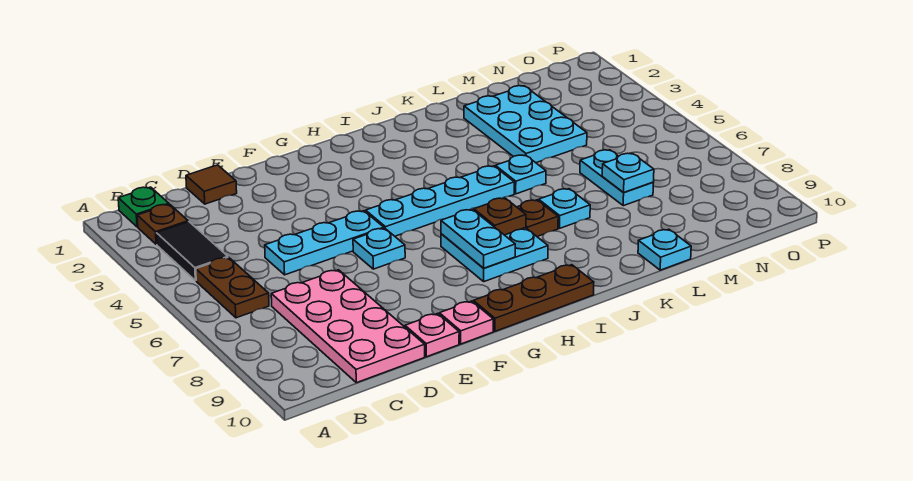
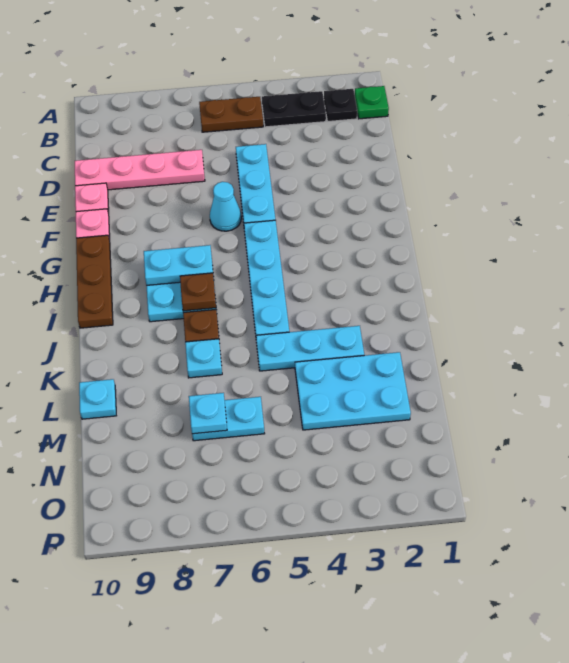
brown plate B2 level 1 -> black plate B2 level 1
black tile B3:B4 level 1 -> black plate B3:B4 level 1
pink plate C7:D10 level 1 -> pink plate D7:D10 level 1
brown tile D1 level 1 -> none
cyan plate F6 level 1 -> cyan cone F6 level 1
cyan plate K5 level 1 -> cyan plate K3:K5 level 1

